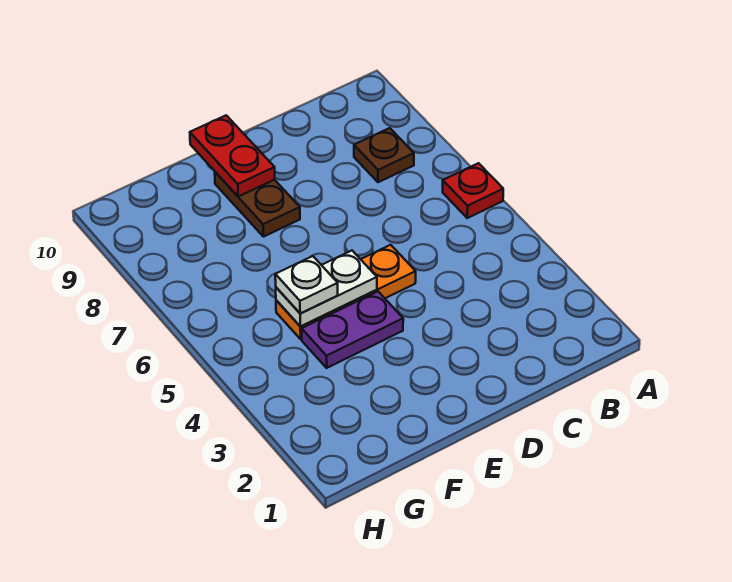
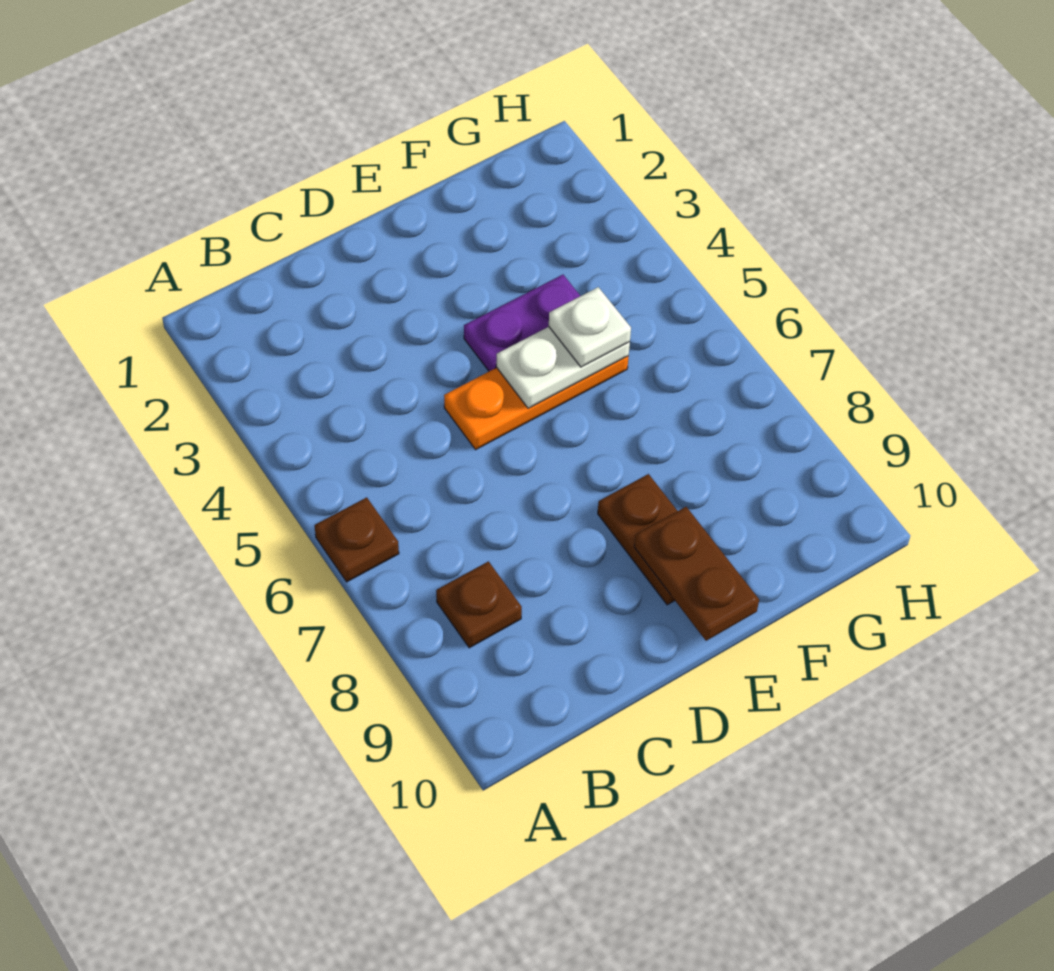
red plate A6 level 1 -> brown plate A6 level 1
red plate E9:E10 level 2 -> brown plate E9:E10 level 2

